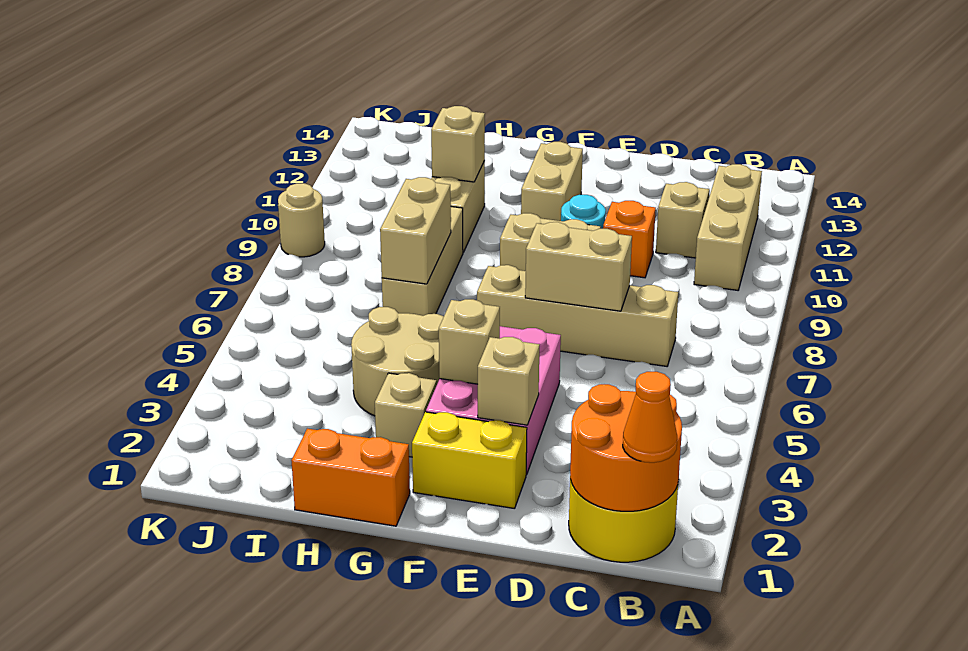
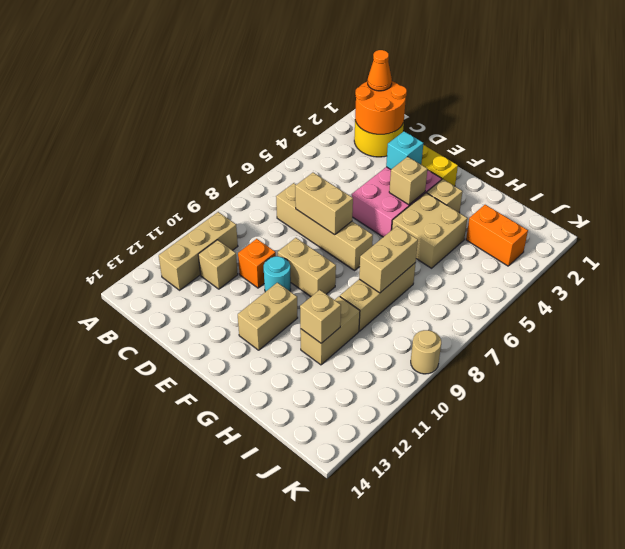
tan brick E3 level 2 -> cyan brick E3 level 2
orange brick G1:H1 level 1 -> orange brick I3:J3 level 1
tan round brick G4:H5 level 1 -> tan brick G4:H5 level 1

